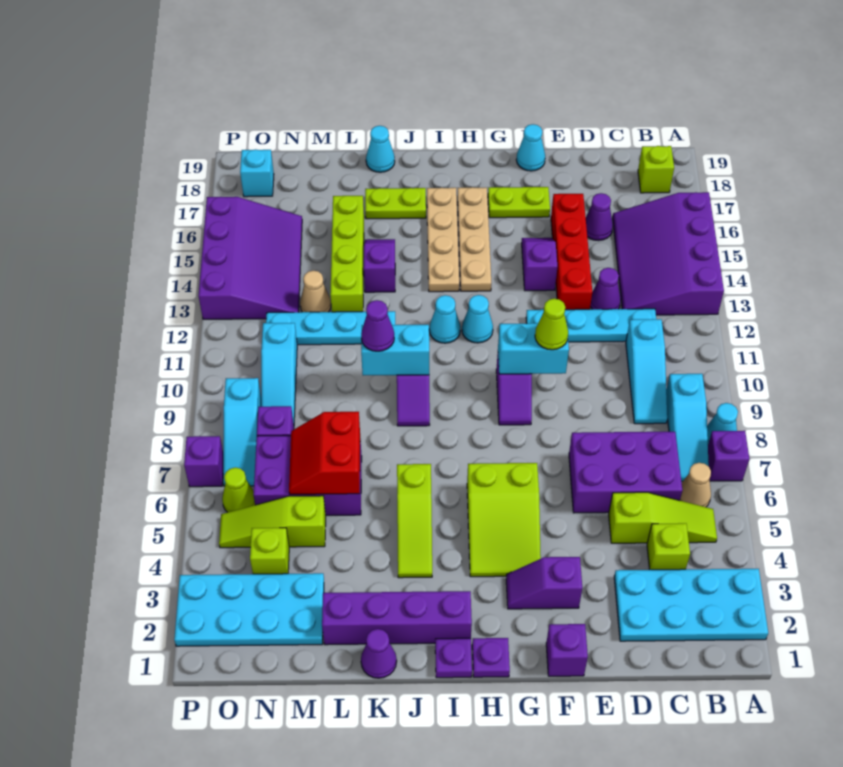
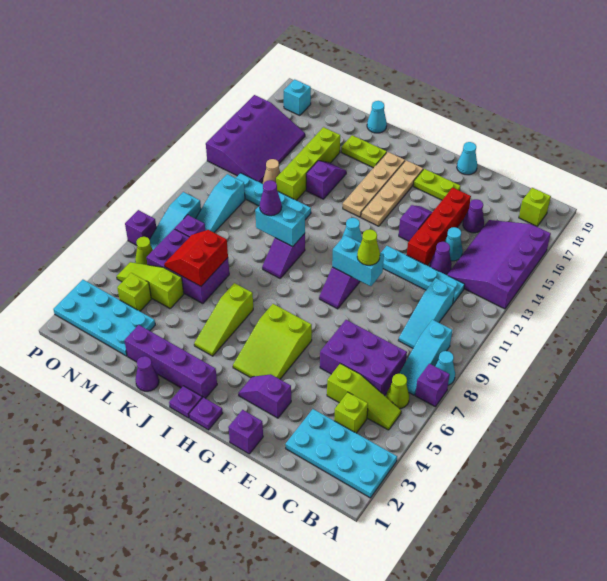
tan cone B6 level 1 -> lime cone B6 level 1
cyan cone I12 level 1 -> cyan cone D14 level 1

